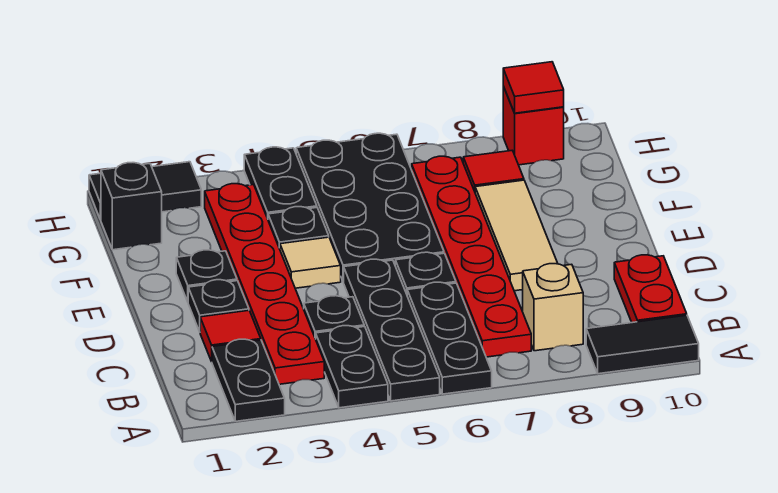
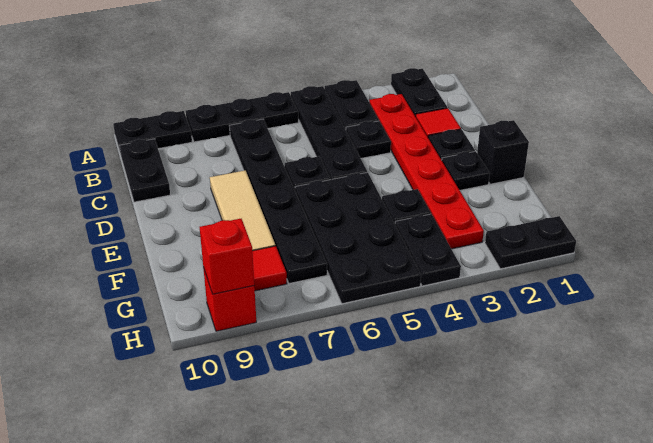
black plate A6:C6 level 1 -> black plate A6:A8 level 1
black tile A9:A10 level 1 -> black plate A9:A10 level 1
red plate B7:G7 level 1 -> black plate B7:G7 level 1
tan brick B8 level 1 -> none
red plate B10:C10 level 1 -> black plate B10:C10 level 1
tan tile E4 level 1 -> none
black brick G1 level 1 -> black brick E1 level 1
black tile H1:H2 level 1 -> black plate H1:H2 level 1
red tile H9 level 2 -> red brick H9 level 2

